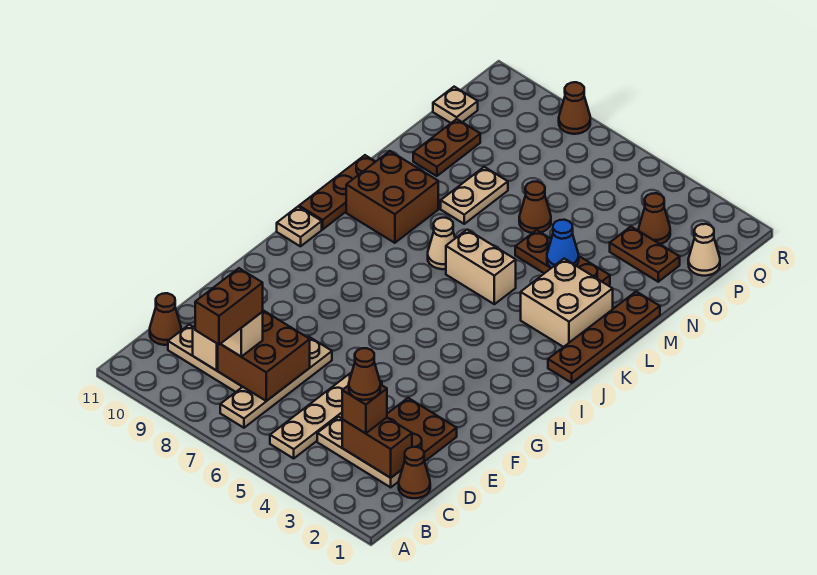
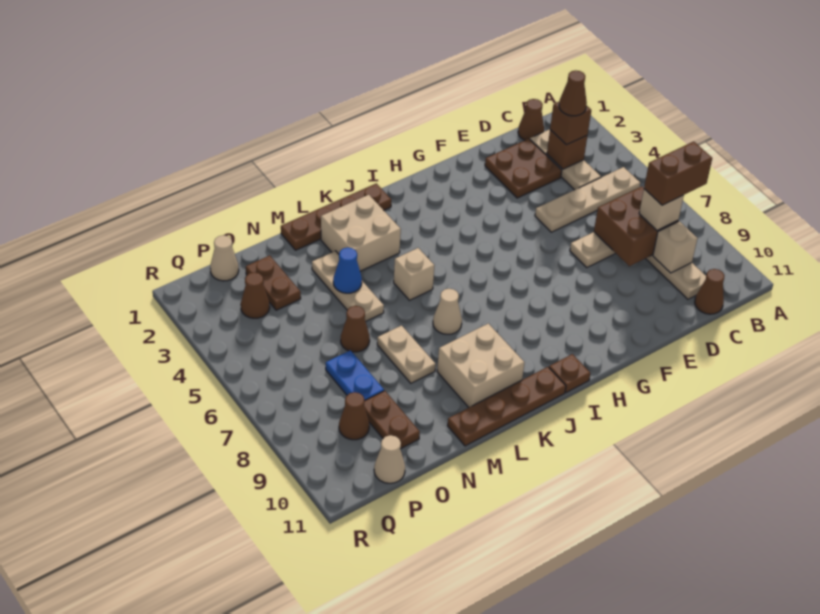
brown brick C2:C3 level 2 -> brown brick C3 level 2
tan plate I11 level 1 -> brown plate I11 level 1
brown plate J11:L11 level 1 -> brown plate J11:M11 level 1
tan brick K5:K6 level 1 -> tan brick K5 level 1
brown brick K9:L10 level 1 -> tan brick K9:L10 level 1
brown plate M3:M5 level 1 -> tan plate M3:M5 level 1
tan plate M8:N8 level 1 -> tan plate M7:M8 level 1
brown plate N10:O10 level 1 -> brown plate O9:O10 level 1
none -> blue plate O7:O8 level 1
tan plate P11 level 1 -> tan cone P11 level 1
brown cone R8 level 1 -> brown cone P9 level 1

